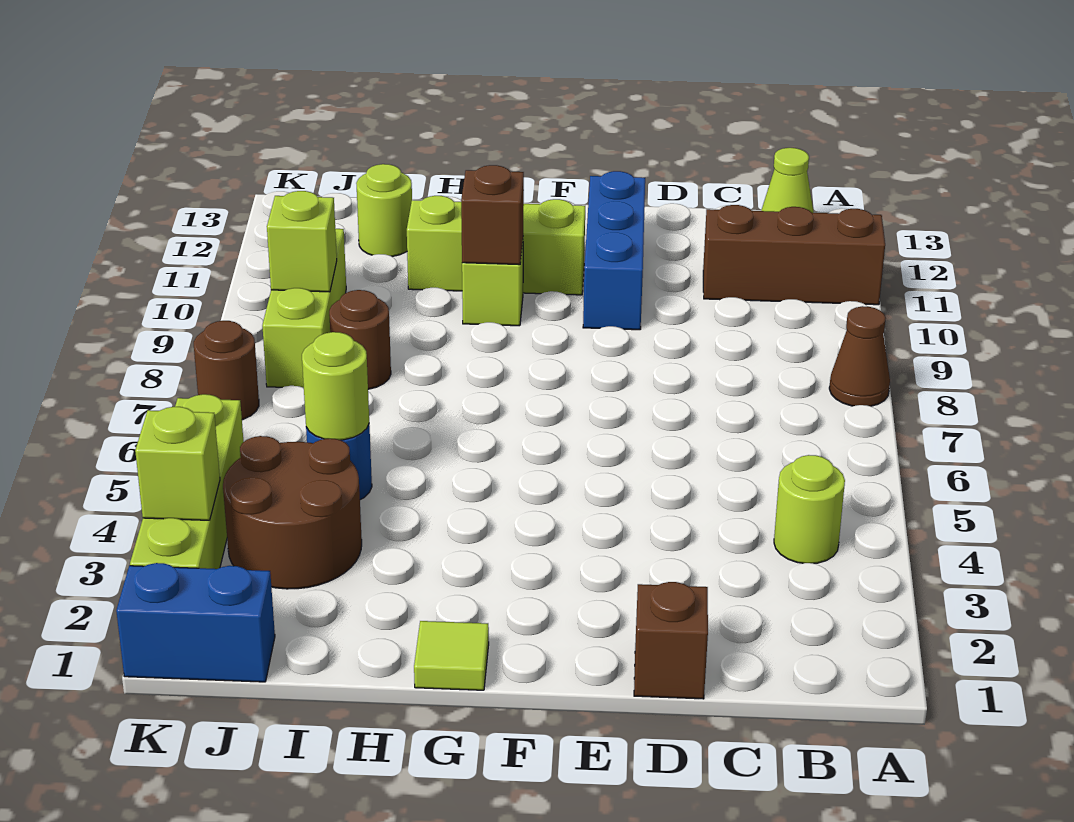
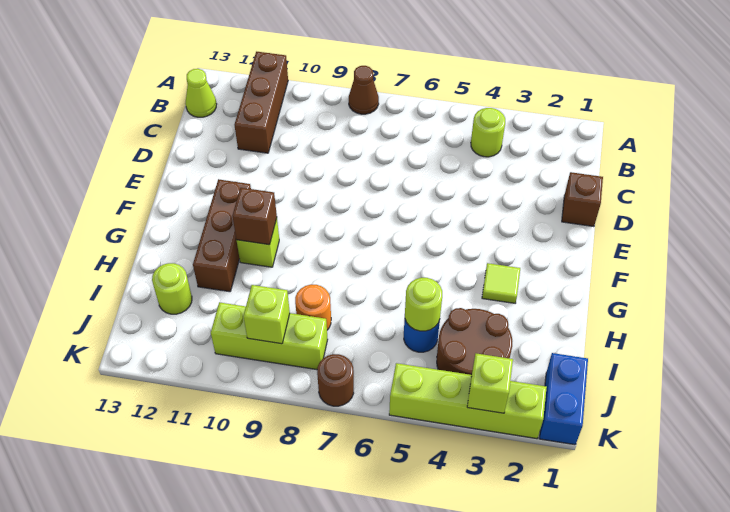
blue brick E10:E12 level 1 -> none
lime brick F11:H11 level 1 -> brown brick F11:H11 level 1
lime tile G1 level 1 -> lime tile G3 level 1
brown round brick I8 level 1 -> orange round brick I8 level 1

